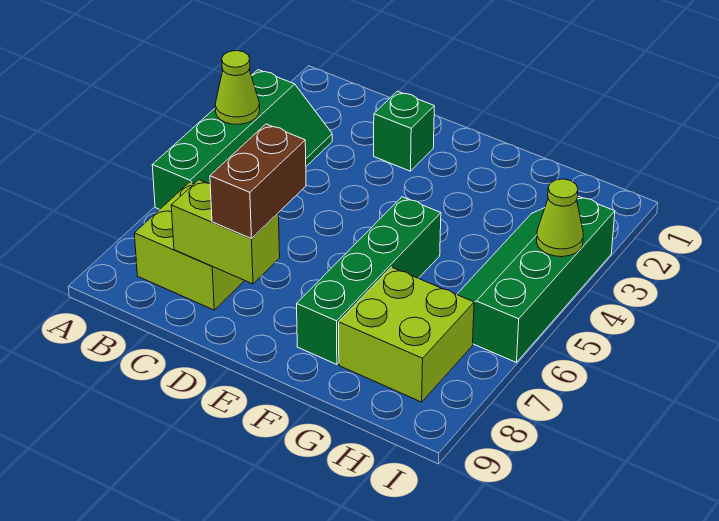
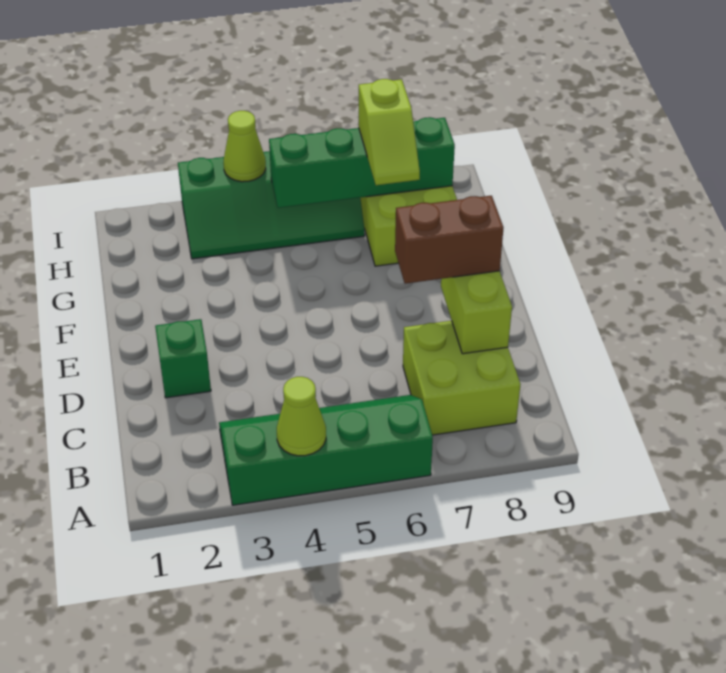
green brick F5:F8 level 1 -> green brick H5:H8 level 2
none -> lime slope G7:H7 level 3 top H

